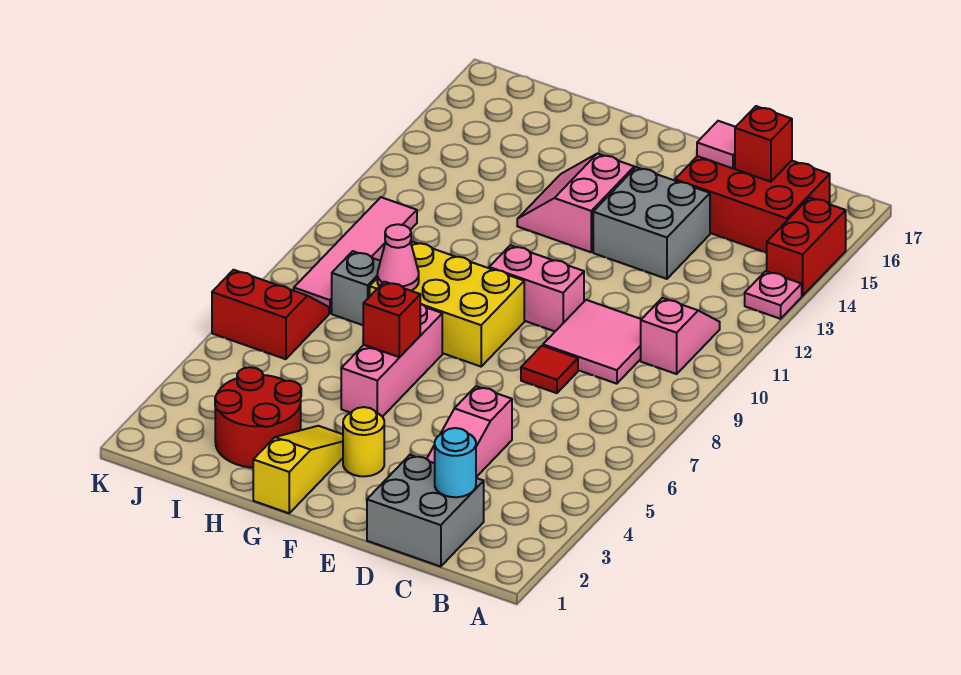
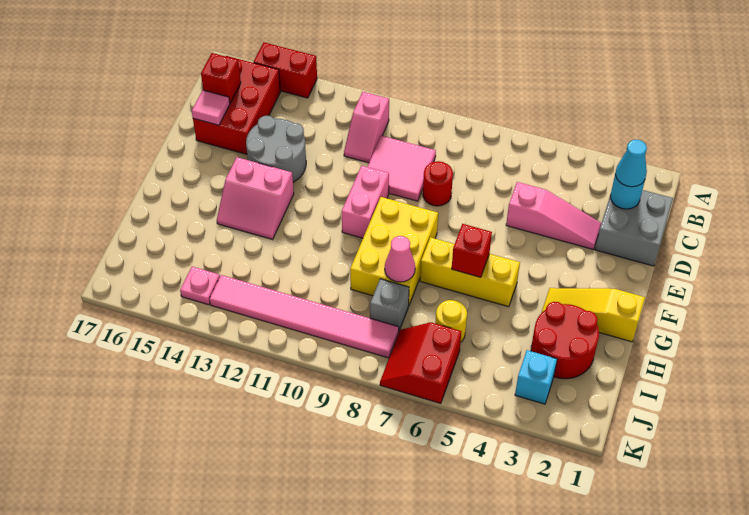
pink plate A13 level 1 -> pink plate J14 level 1
pink slope B10:B11 level 1 top 10 -> pink slope B11:C11 level 1 top B
none -> cyan cone C2 level 3
red tile D8 level 1 -> red round brick D8 level 1
grey brick D13:E14 level 1 -> grey round brick D13:E14 level 1
yellow round brick F3 level 1 -> yellow round brick I6 level 1
pink brick G5:G7 level 1 -> yellow brick G5:G7 level 1
none -> cyan brick J3 level 1
pink tile J8:J11 level 1 -> pink tile J8:J13 level 1

